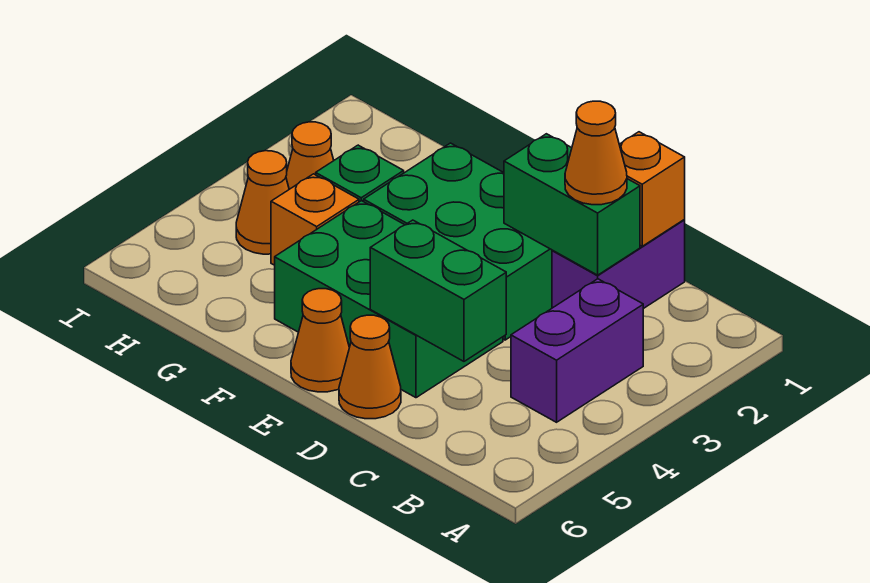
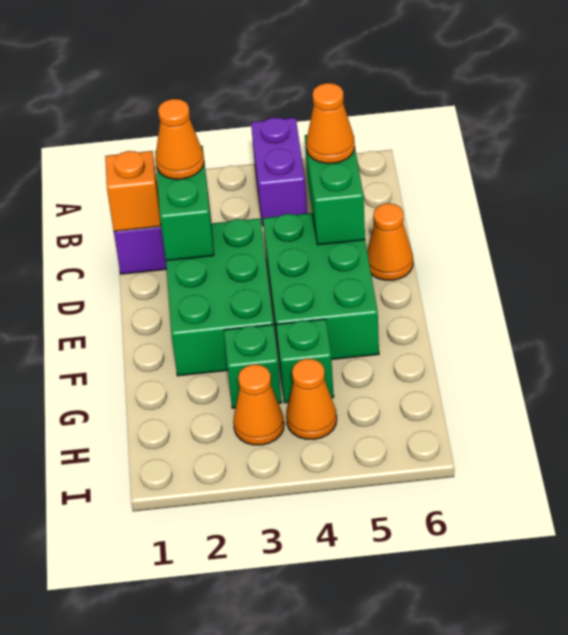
purple brick B3:B4 level 1 -> purple brick A4:B4 level 1
orange cone E6 level 1 -> orange cone C5 level 3
orange brick G4 level 1 -> green brick G4 level 1

